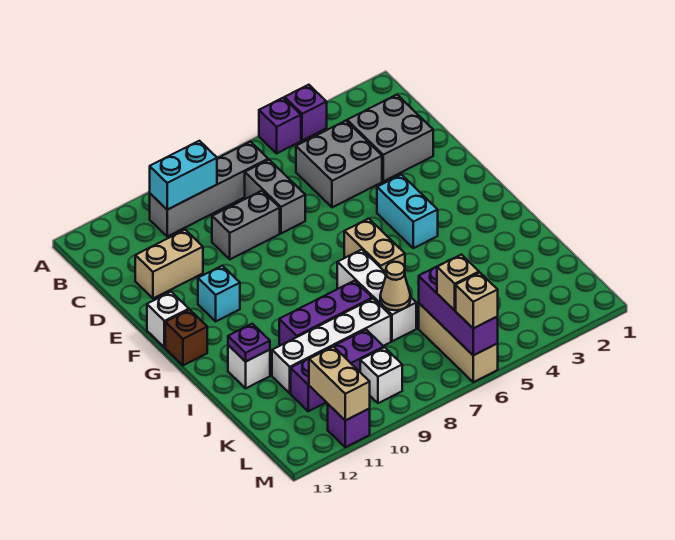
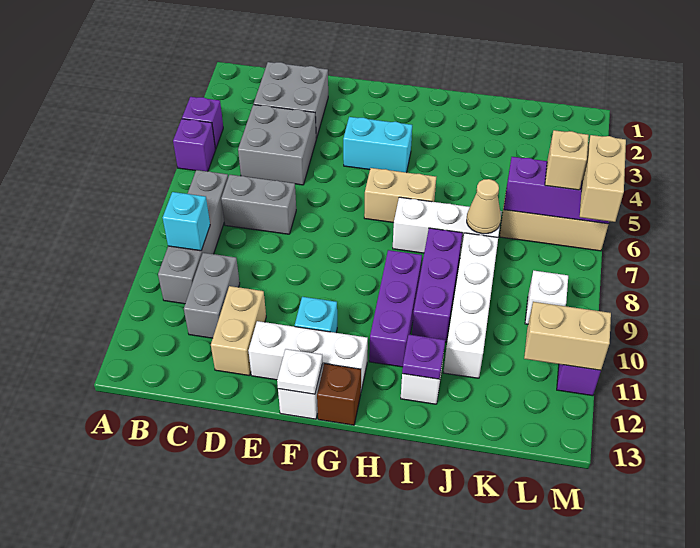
cyan brick B9:B10 level 2 -> cyan brick B9 level 2
grey brick D8:D9 level 1 -> grey brick C10:C11 level 1
none -> white brick E12:G12 level 1
none -> white plate F13 level 2
purple brick K9:K11 level 1 -> purple brick H9:H11 level 1
tan brick M6 level 3 -> tan brick M6:M7 level 3

